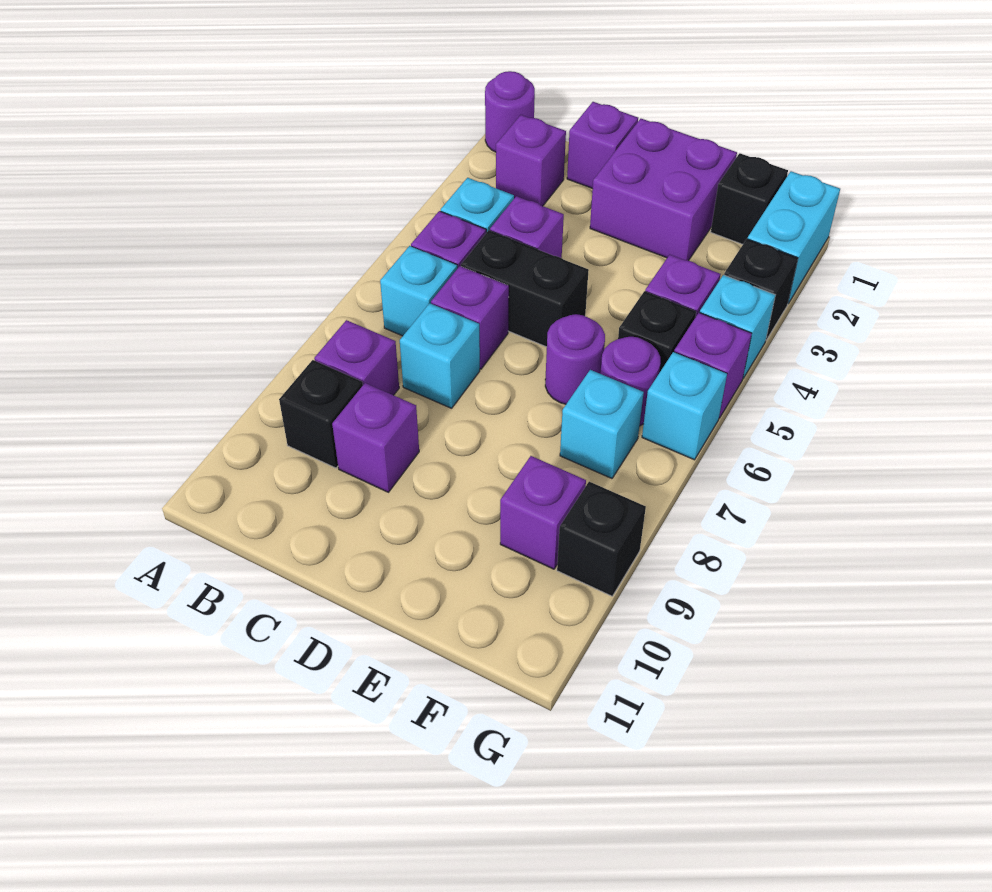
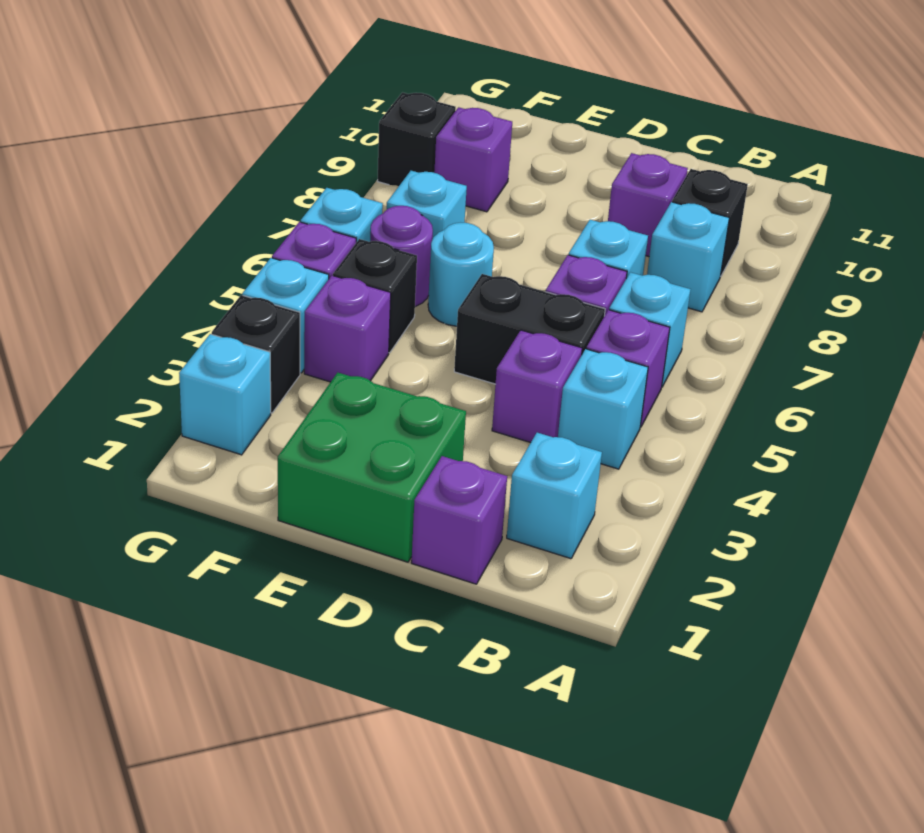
purple round brick A1 level 1 -> none
purple brick B2 level 1 -> cyan brick B2 level 1
purple brick B8 level 1 -> cyan brick B8 level 1
purple brick D1:E2 level 1 -> green brick D1:E2 level 1
purple round brick E6 level 1 -> cyan round brick E6 level 1
black brick F1 level 1 -> none
cyan brick G1:G2 level 1 -> cyan brick G2 level 1

